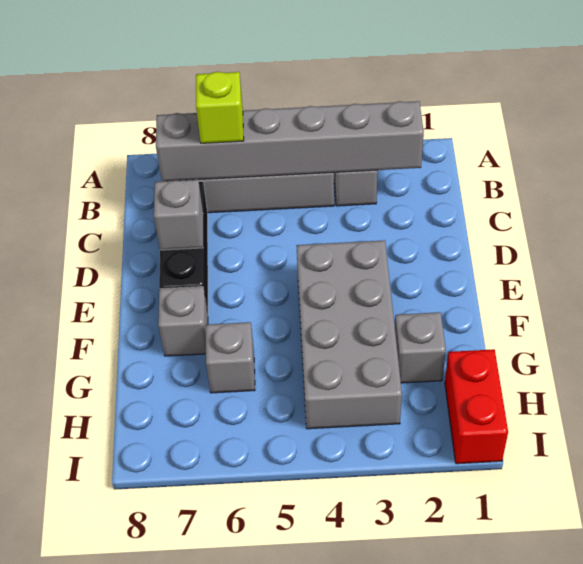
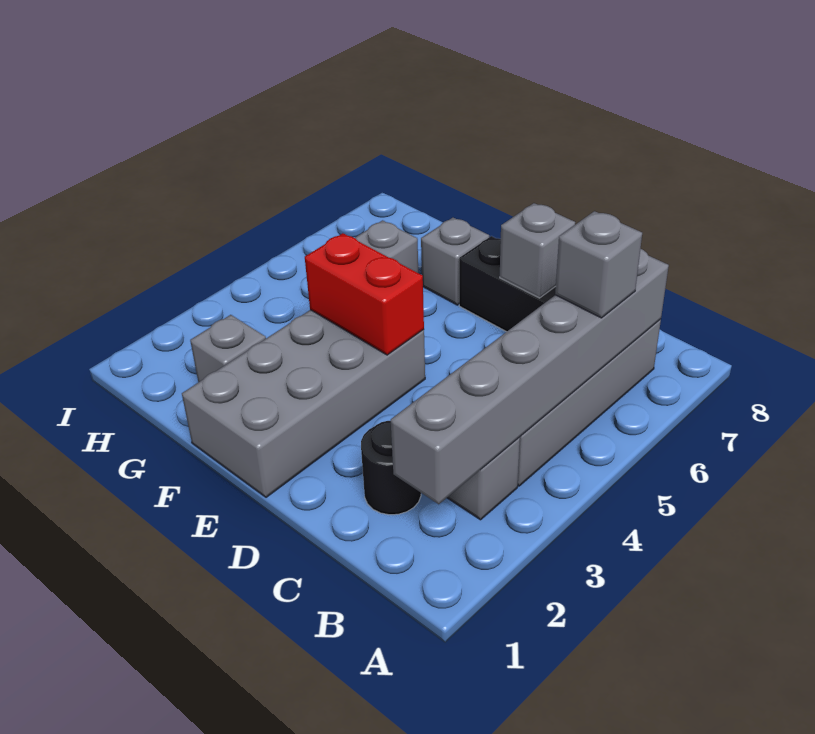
lime brick B6 level 3 -> grey brick B6 level 3
none -> black round brick C2 level 1
grey brick E3:H4 level 1 -> grey brick E1:F4 level 1
red brick H1:I1 level 1 -> red brick E4:F4 level 2

